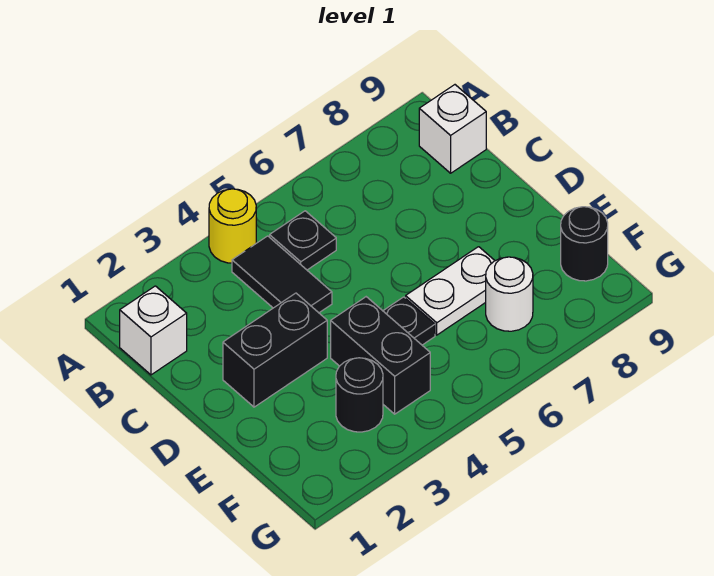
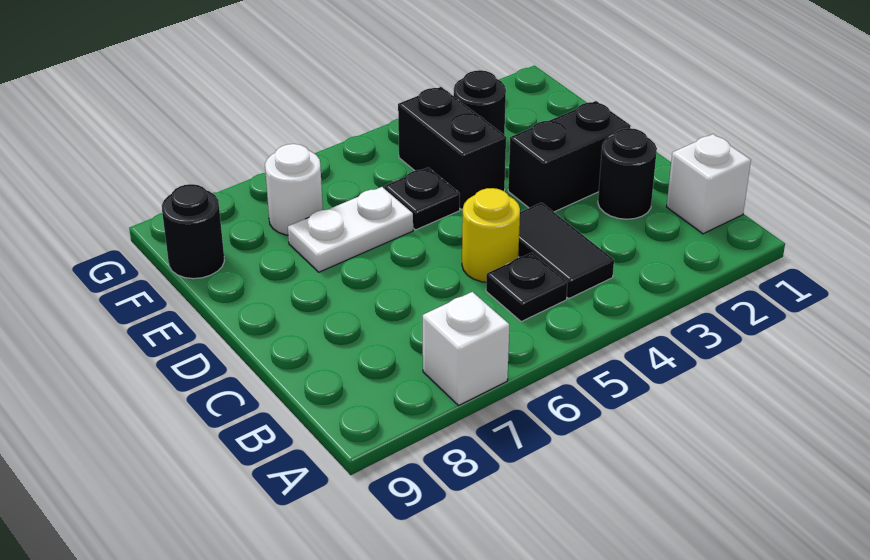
yellow round brick A4 level 1 -> yellow round brick C5 level 1
white brick B9 level 1 -> white brick A7 level 1
none -> black round brick C2 level 1

